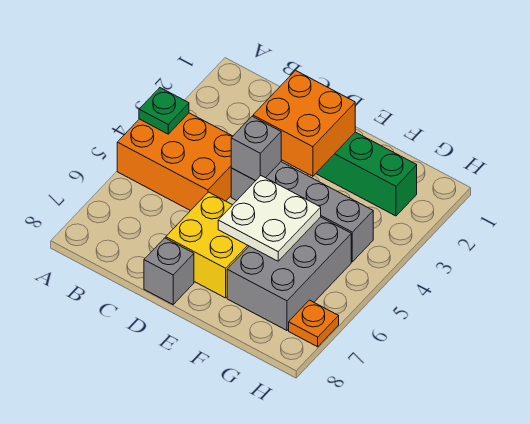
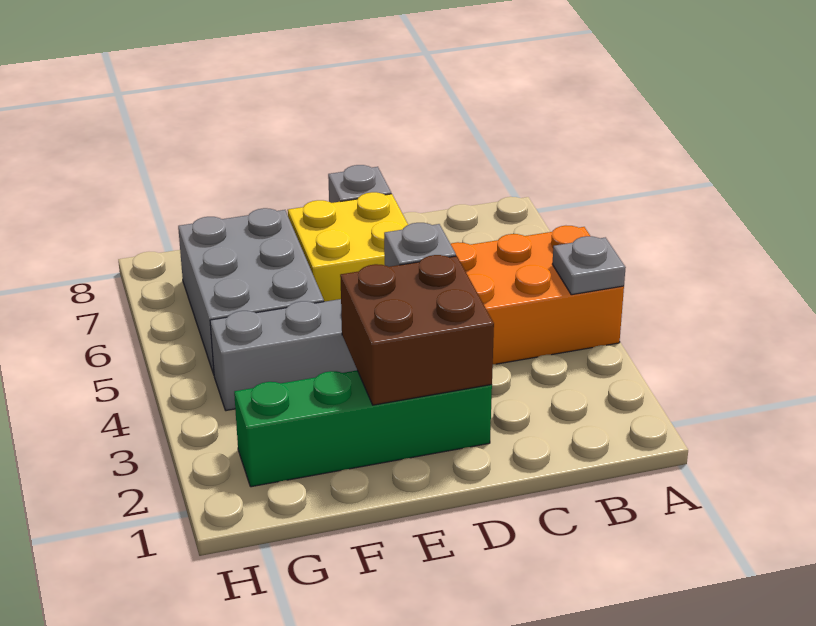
green plate A4 level 2 -> grey plate A4 level 2
orange brick D2:E3 level 2 -> brown brick D2:E3 level 2
white plate E5:F6 level 2 -> none
orange plate H7 level 1 -> none

